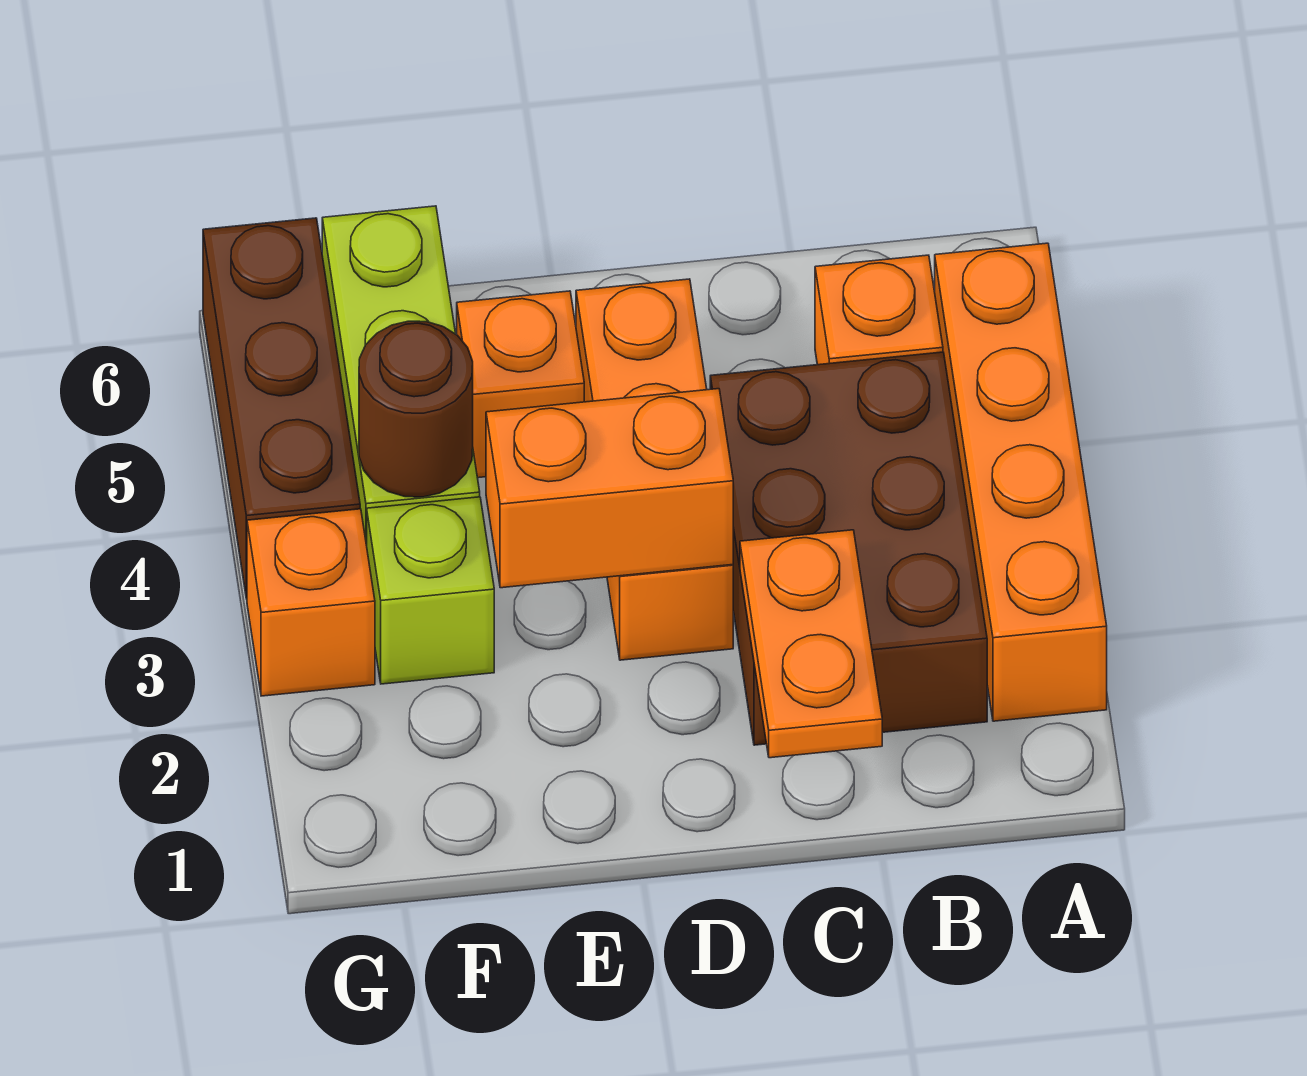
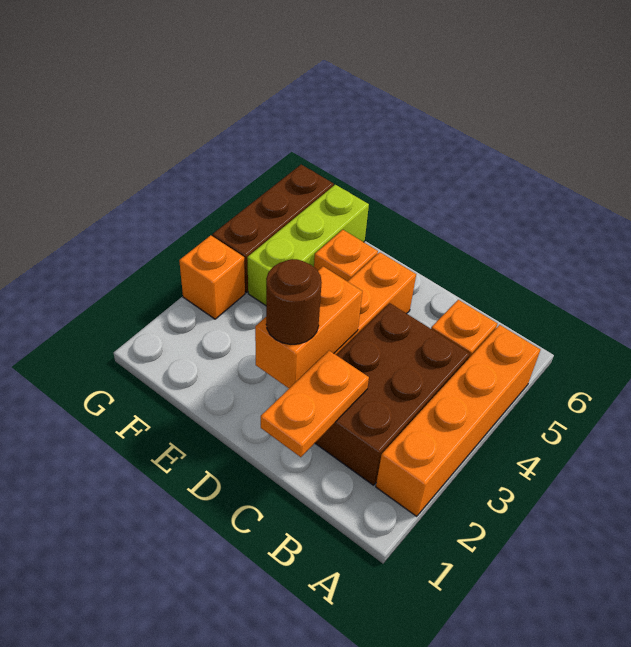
orange brick D3:E3 level 2 -> orange brick D2:D3 level 2
lime brick F3 level 1 -> none
brown round brick F4 level 2 -> brown round brick D2 level 3

